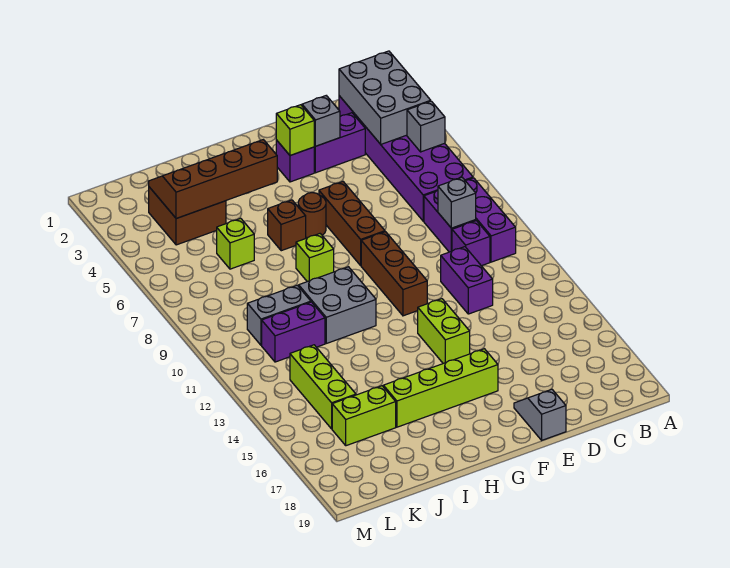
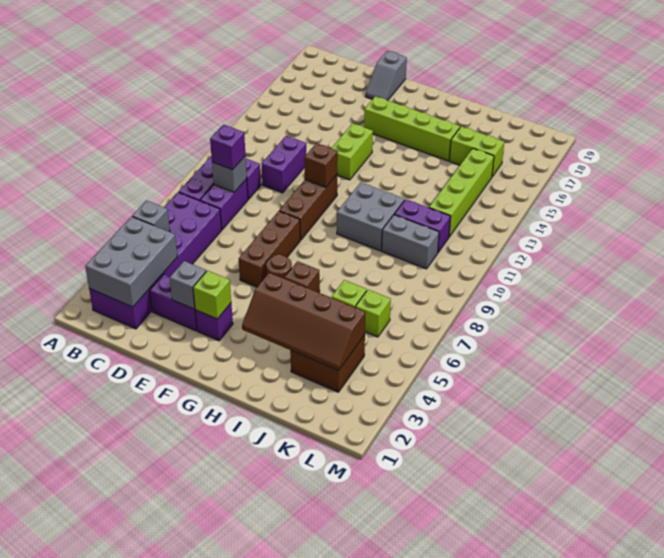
none -> purple brick C9 level 3
none -> brown brick F11 level 2
lime brick H8 level 1 -> lime brick K6 level 1
lime brick K13:K15 level 1 -> lime brick K12:K15 level 1

